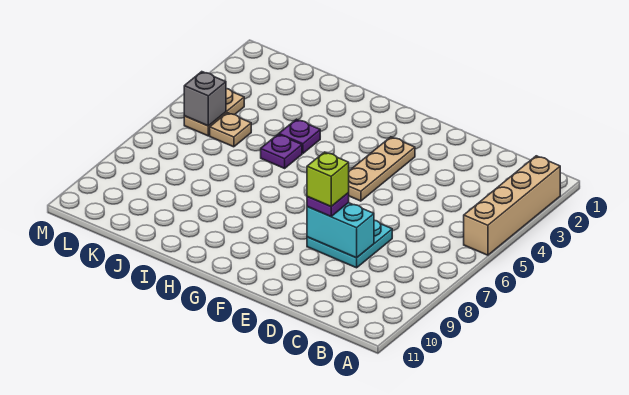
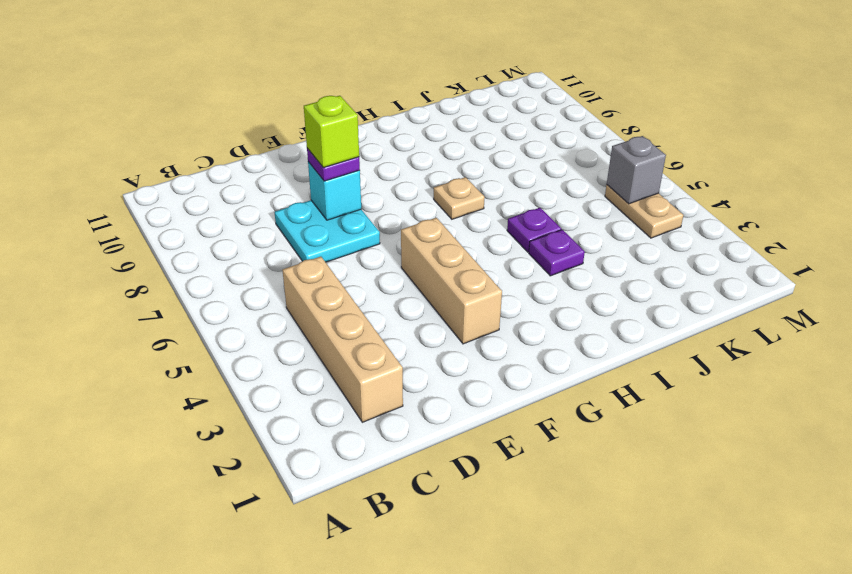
tan brick A2:A5 level 1 -> tan brick C2:C5 level 1
cyan brick D8:E8 level 2 -> cyan brick E8 level 2
tan plate F3:F5 level 1 -> tan brick F3:F5 level 1
tan plate K5 level 1 -> tan plate H7 level 1

